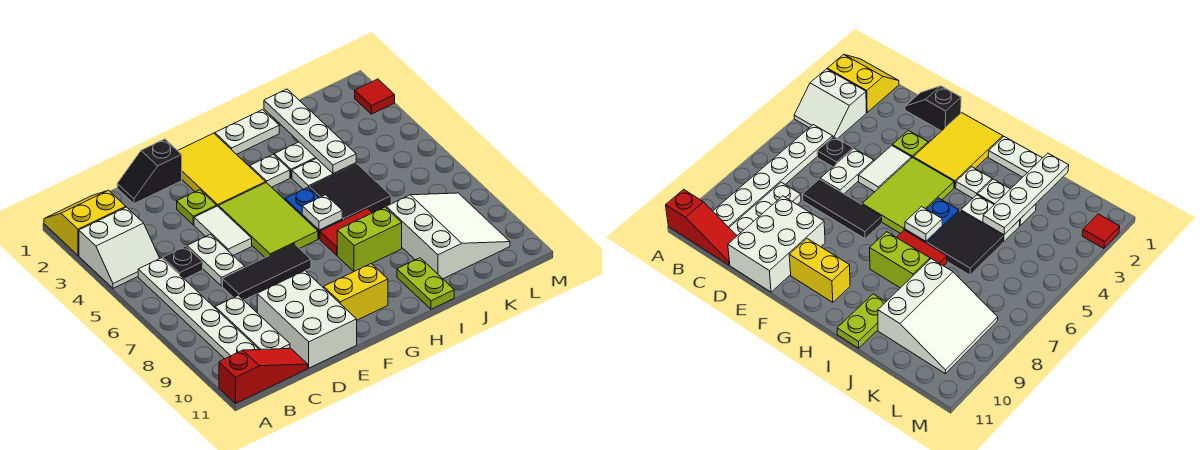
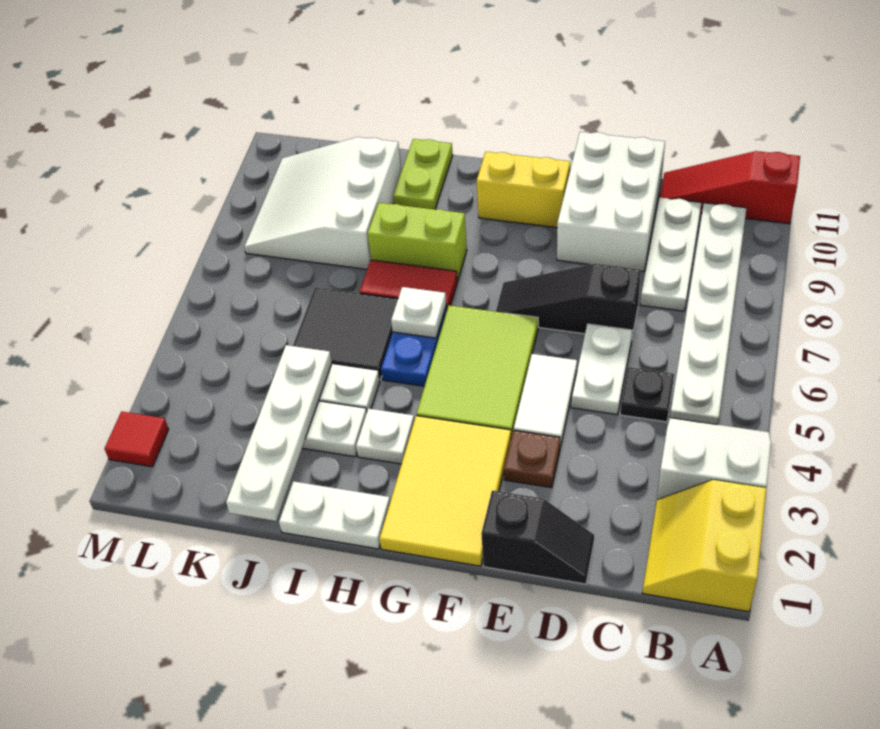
yellow slope A1:B2 level 1 top 2 -> yellow slope A1:B2 level 1 top A
black tile D7:F7 level 1 -> black slope D7:F7 level 1 top D
lime plate E3 level 1 -> brown plate E3 level 1

